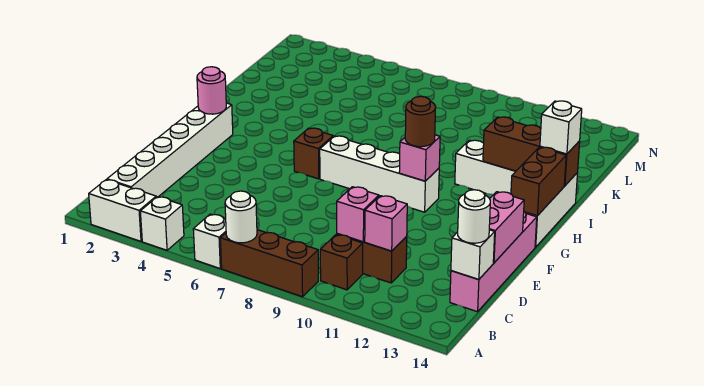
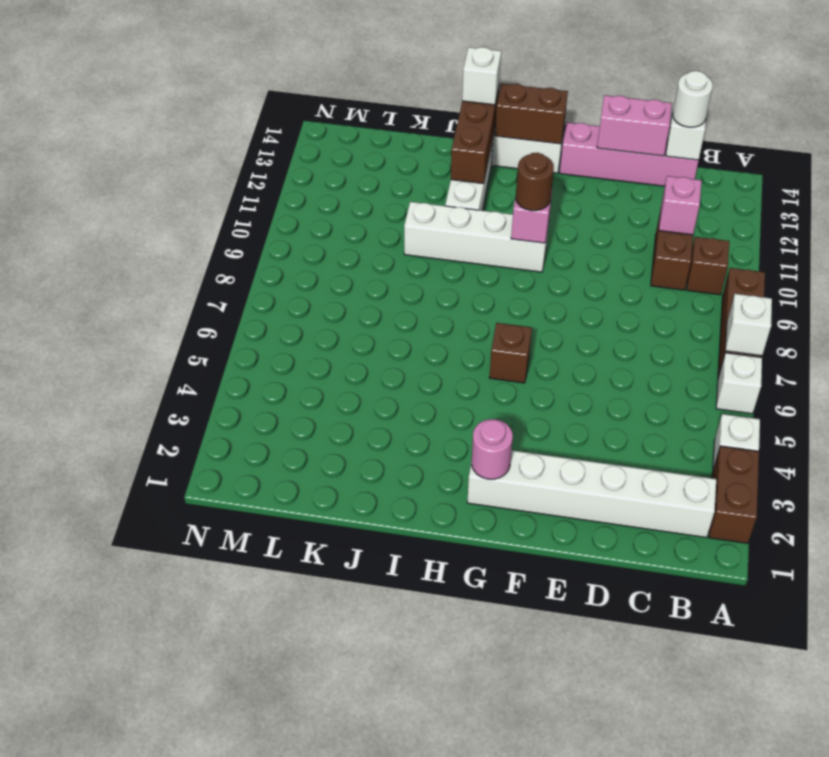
white brick A2:A3 level 1 -> brown brick A2:A3 level 1
white round brick A7 level 2 -> white brick A7 level 2
pink brick C10 level 2 -> none
white brick G7:G10 level 1 -> white brick G10:J10 level 1

